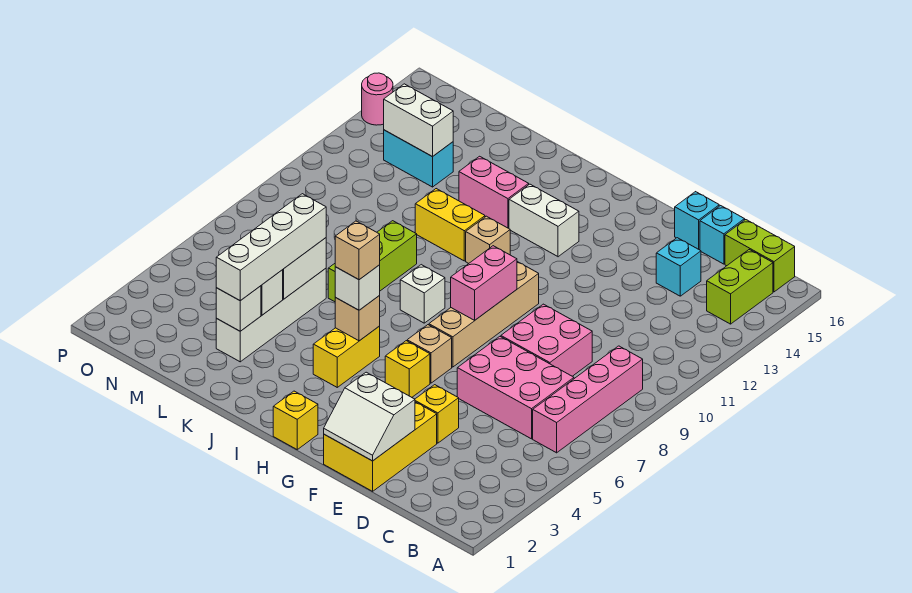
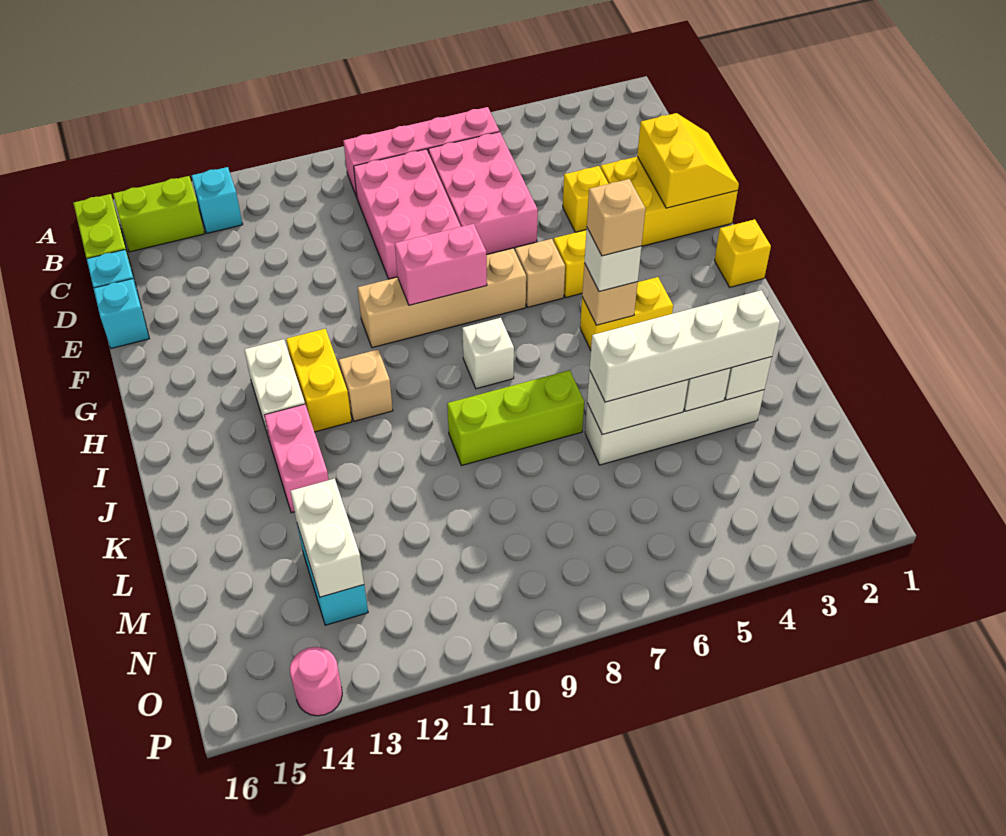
pink brick D8:E9 level 1 -> pink brick C8:E9 level 1
cyan brick D14 level 1 -> cyan brick B13 level 1
white slope E1:F2 level 2 top 2 -> yellow slope E1:F2 level 2 top 2
yellow brick J11:K11 level 1 -> yellow brick H12:I12 level 1

